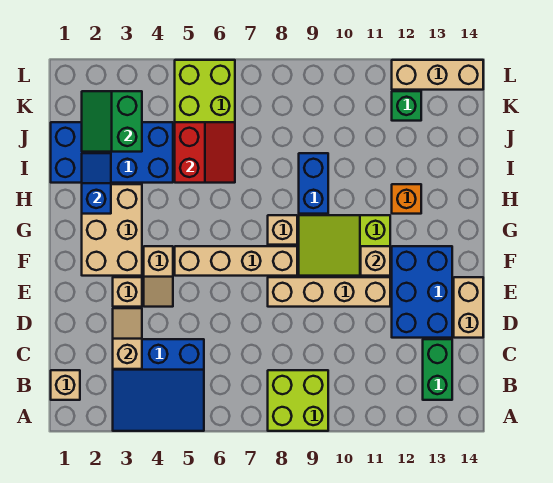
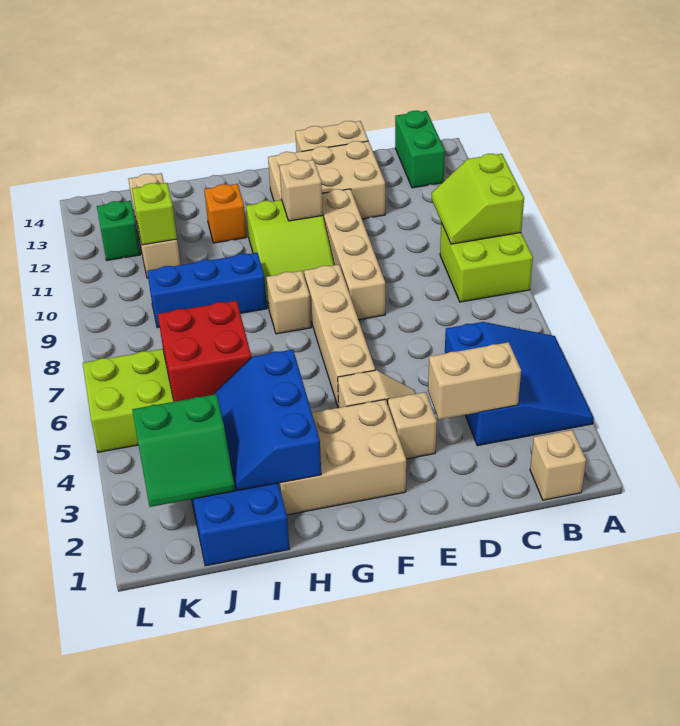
none -> lime slope A9:B10 level 2 top A
green brick B13:C13 level 1 -> green brick B13:B14 level 1
tan slope C3:D3 level 2 top C -> tan brick C3:D3 level 2
blue brick D12:F13 level 1 -> tan brick D12:F13 level 1
blue slope H2:I2 level 2 top H -> blue slope H2:I4 level 2 top H
blue brick H9:I9 level 1 -> blue brick H9:J9 level 1
red slope I5:J6 level 2 top 5 -> red brick I5:J6 level 2
none -> lime brick J11 level 2
tan brick L12:L14 level 1 -> tan brick J11:J13 level 1

